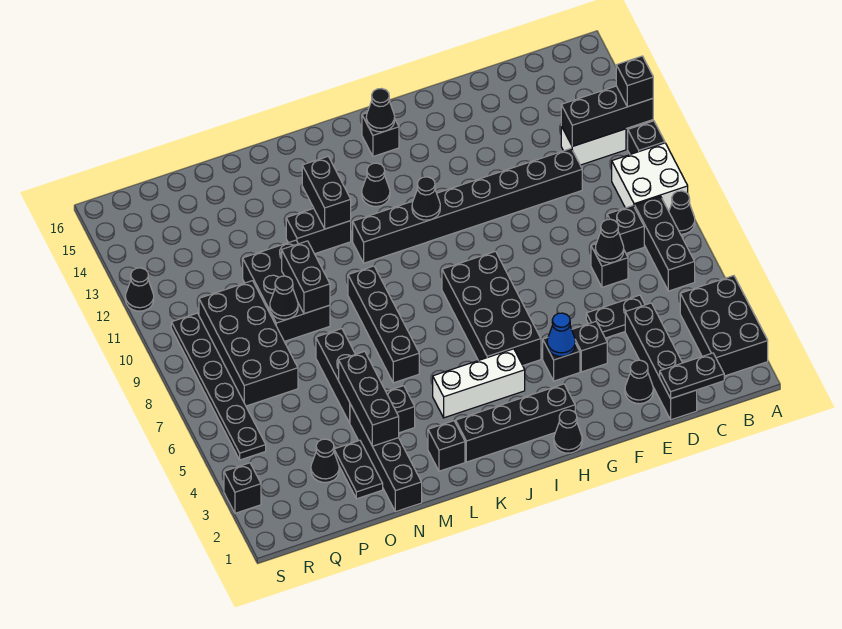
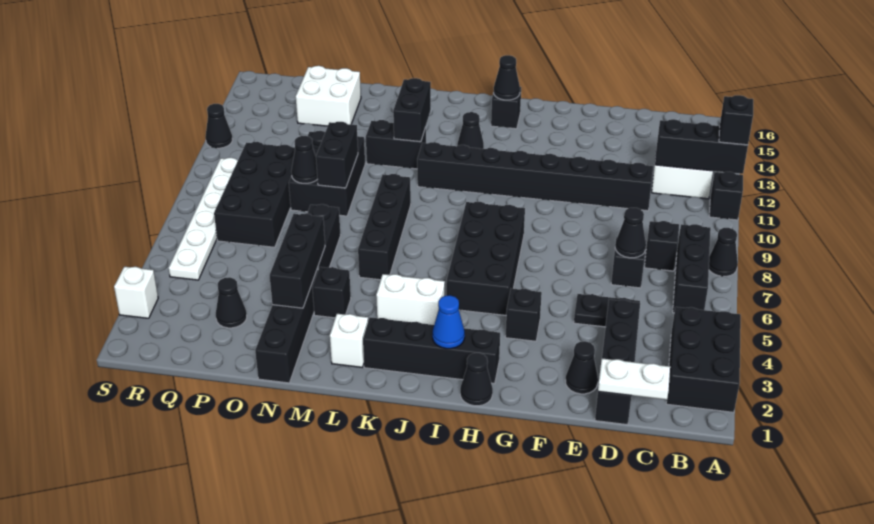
white brick A9:B10 level 1 -> white brick O14:P15 level 1
black plate C1:D1 level 2 -> white plate C1:D1 level 2
black brick F4 level 1 -> none
blue cone G4 level 2 -> blue cone I2 level 2
white brick I4:K4 level 1 -> white brick J4:K4 level 1
black cone I11 level 2 -> none
black brick L2 level 1 -> white brick L2 level 1
black plate O2:O3 level 1 -> none
black plate R5:R10 level 1 -> white plate R5:R10 level 1
black brick S3 level 1 -> white brick S3 level 1

